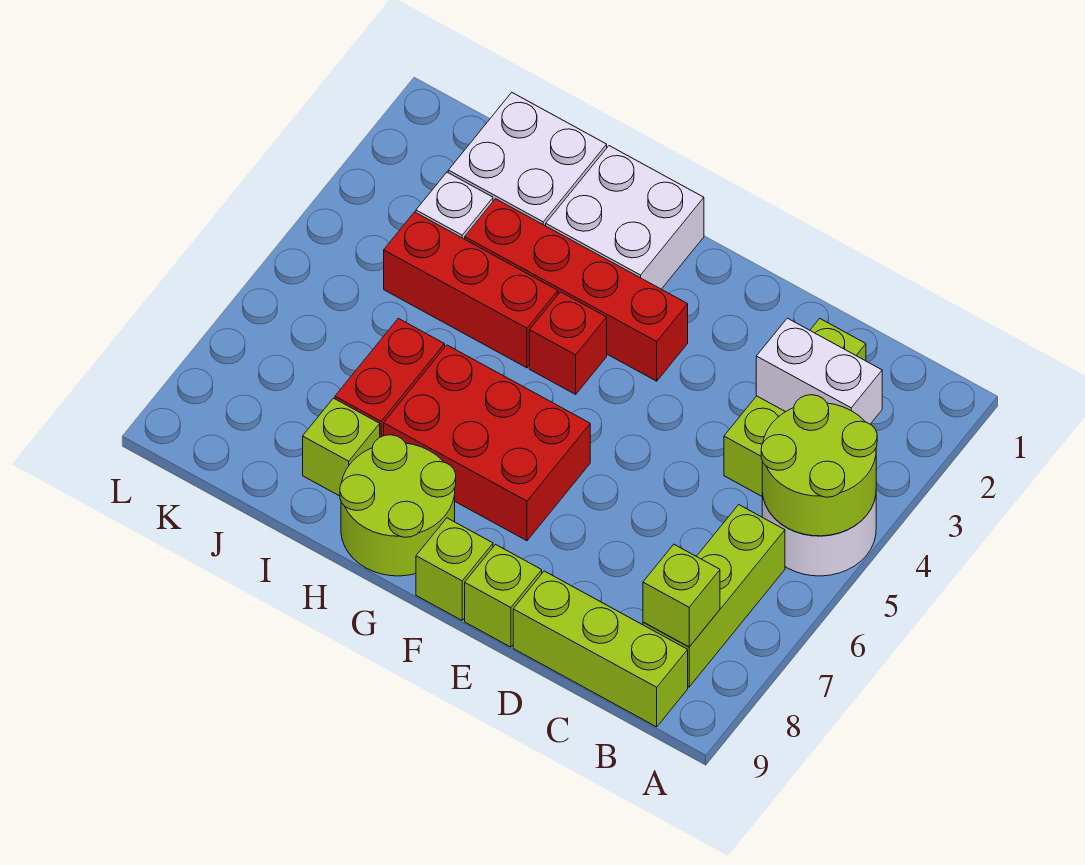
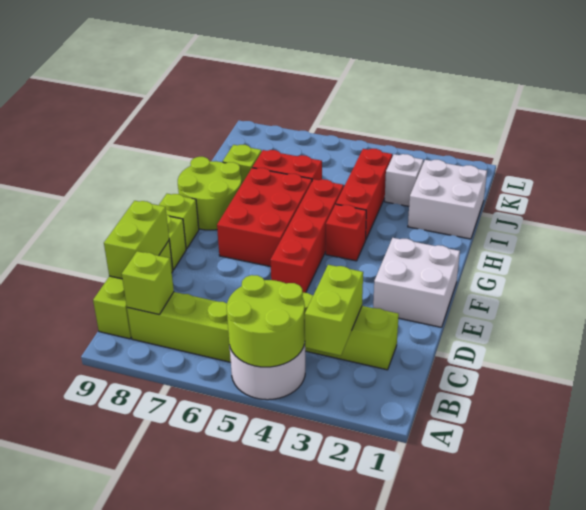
white brick B3:C3 level 2 -> lime brick B3:C3 level 2
none -> lime brick C9:D9 level 2
red brick F3:I3 level 1 -> red brick E5:H5 level 1
white brick G1:H2 level 1 -> white brick E1:F2 level 1

